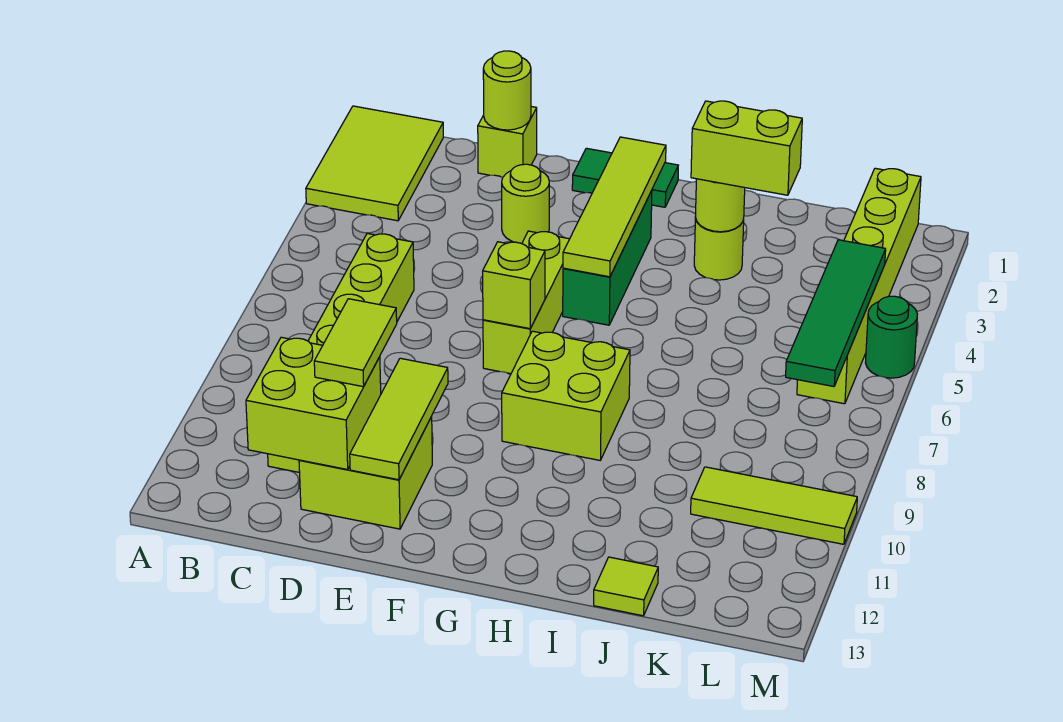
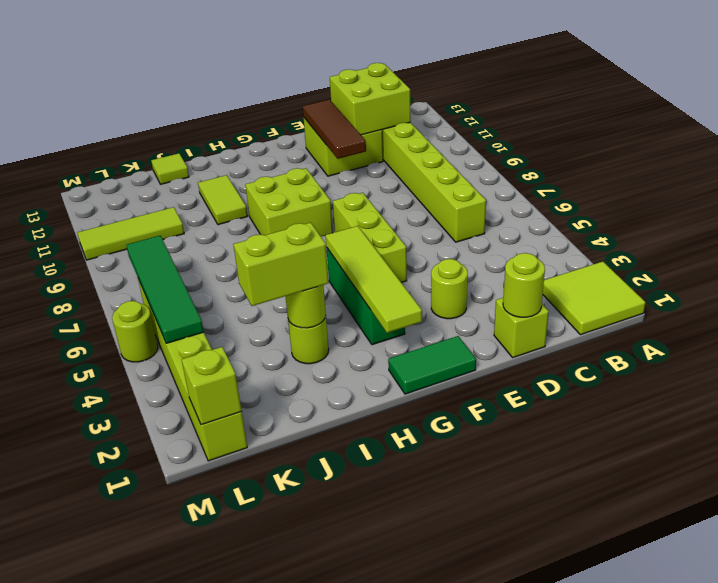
lime tile A1:B3 level 1 -> lime tile A1:B2 level 1
lime tile D10:D11 level 3 -> lime tile I10:I11 level 1
lime tile E10:E12 level 2 -> brown tile E10:E12 level 2
lime brick F7 level 2 -> lime brick L1 level 2
green round brick M5 level 1 -> lime round brick M5 level 1

